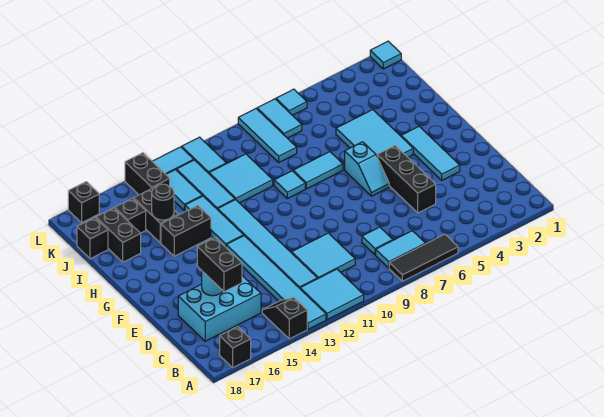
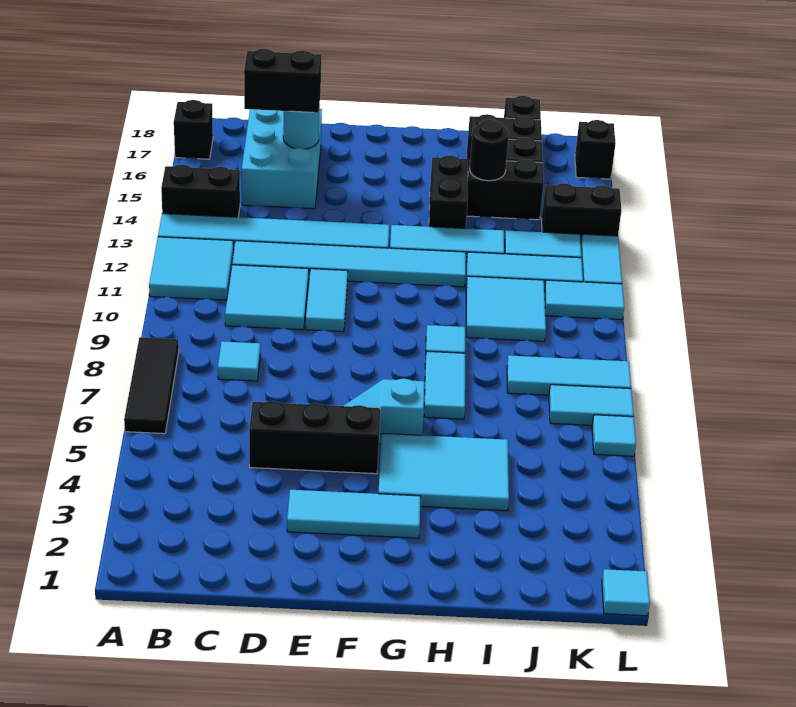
black slope A14:B14 level 1 top A -> black brick A14:B14 level 1
cyan tile B7:B8 level 1 -> cyan tile E10:E11 level 1

